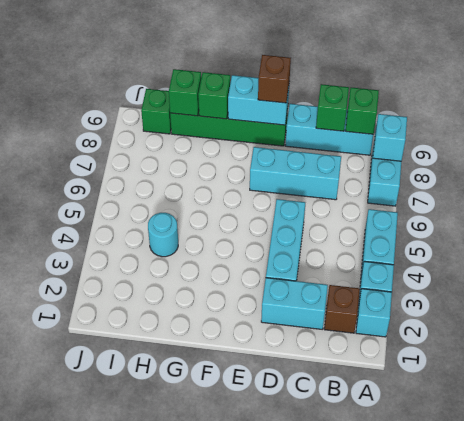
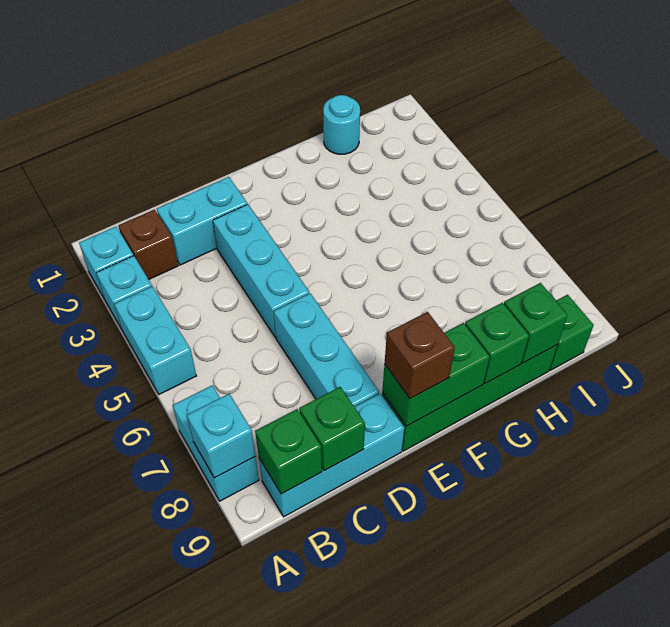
cyan brick C7:E7 level 1 -> cyan brick D6:D8 level 1
cyan brick E9:F9 level 2 -> green brick E9:F9 level 2
cyan round brick H4 level 1 -> cyan round brick H1 level 1

